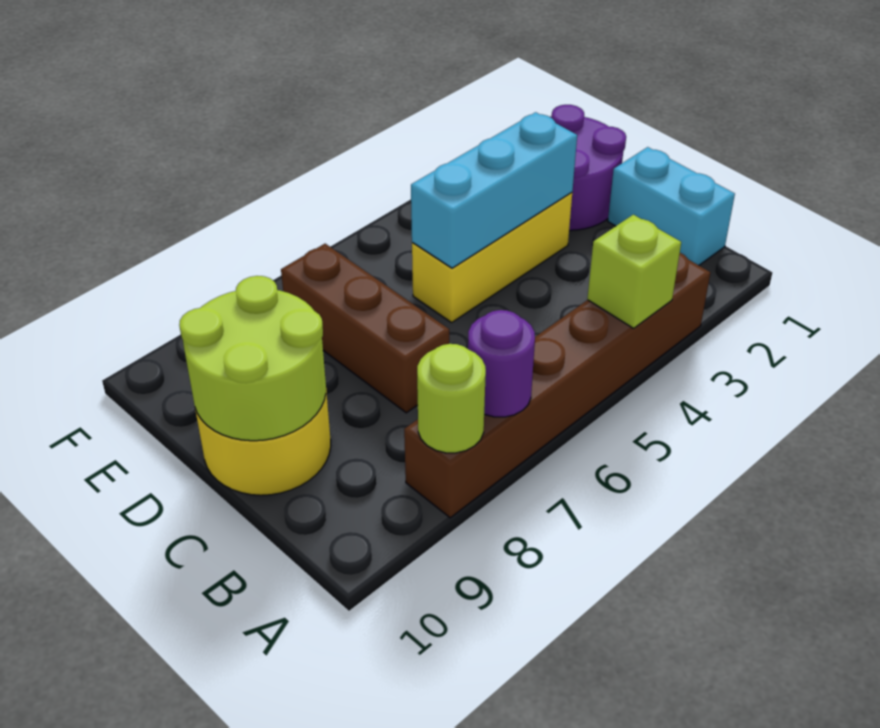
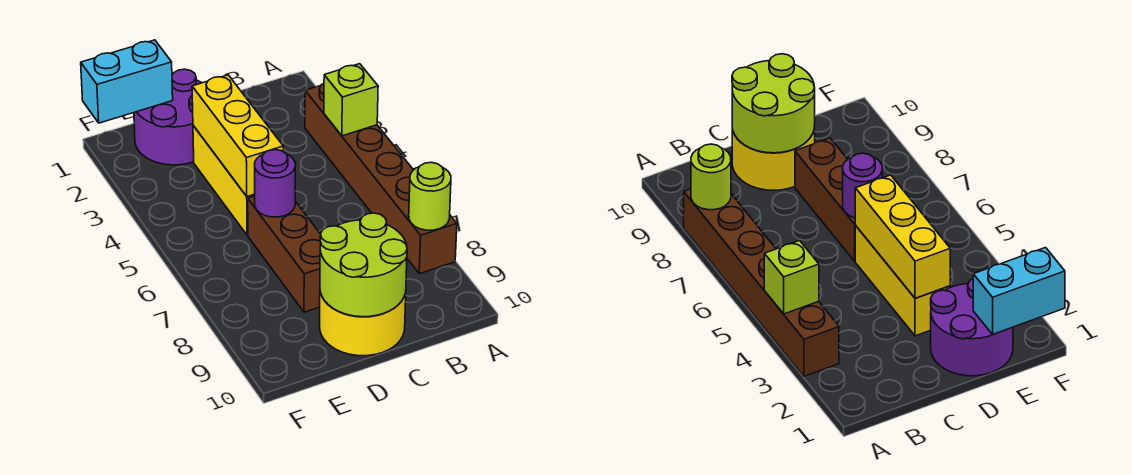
purple round brick A7 level 2 -> purple round brick D6 level 2
cyan brick B1:C1 level 1 -> cyan brick E1:F1 level 2
brown brick C7:E7 level 1 -> brown brick D6:D8 level 1
cyan brick D3:D5 level 2 -> yellow brick D3:D5 level 2

